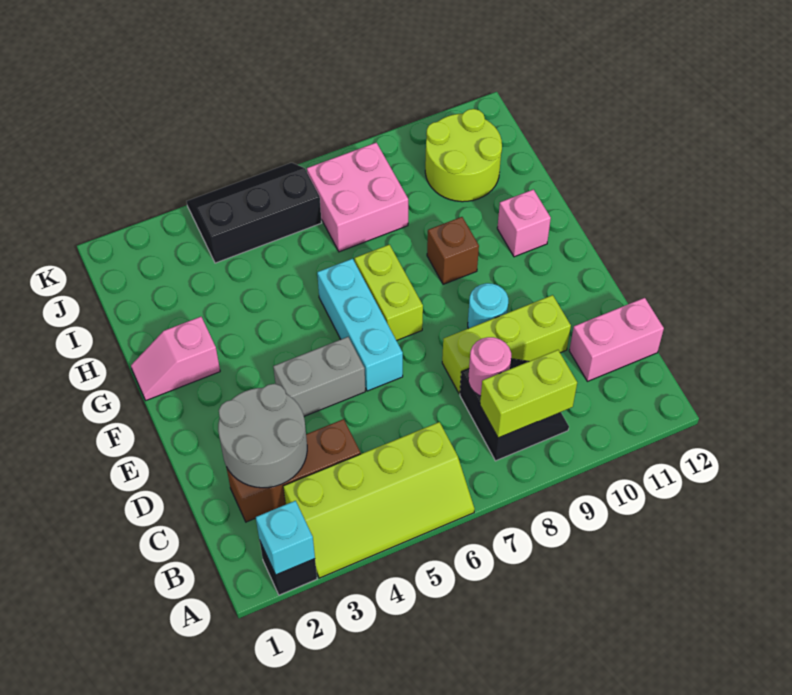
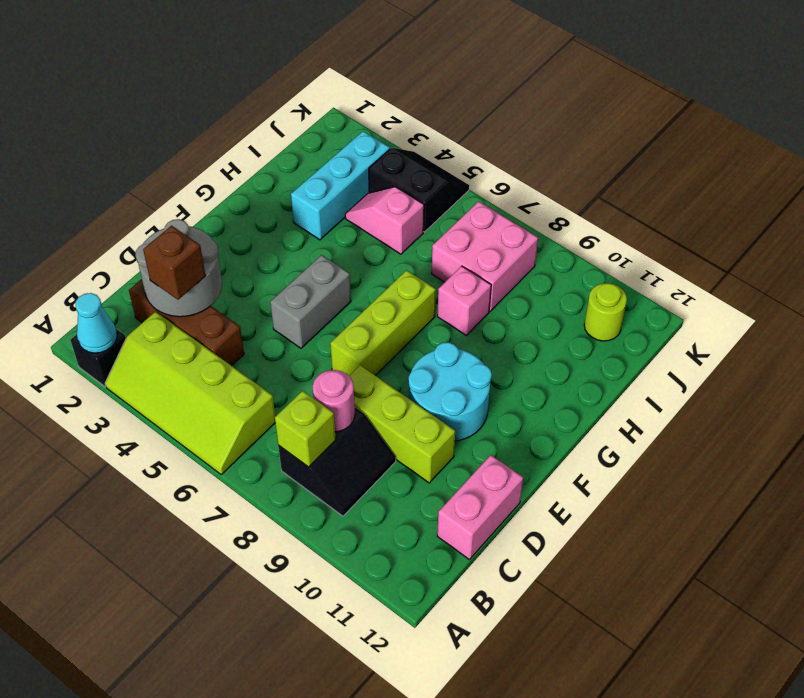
cyan brick A2 level 2 -> cyan cone A2 level 2
lime brick B8:B9 level 2 -> lime brick B8 level 2
pink brick C11:C12 level 1 -> pink brick C12:D12 level 1
grey brick E4:E5 level 1 -> grey brick E5:F5 level 1
cyan brick E6:G6 level 1 -> cyan brick H3:J3 level 1
cyan round brick E9 level 1 -> cyan round brick E9:F10 level 1
lime brick F7:G7 level 1 -> lime brick E7:G7 level 1
pink slope G1:G2 level 1 top 2 -> pink slope I4:I5 level 1 top 5
brown brick G9 level 1 -> brown brick C3 level 3
pink brick G11 level 1 -> pink brick H8 level 1
lime round brick I10:J11 level 1 -> lime round brick J11 level 1
black slope J4:K6 level 1 top J -> black slope J4:K5 level 1 top J

